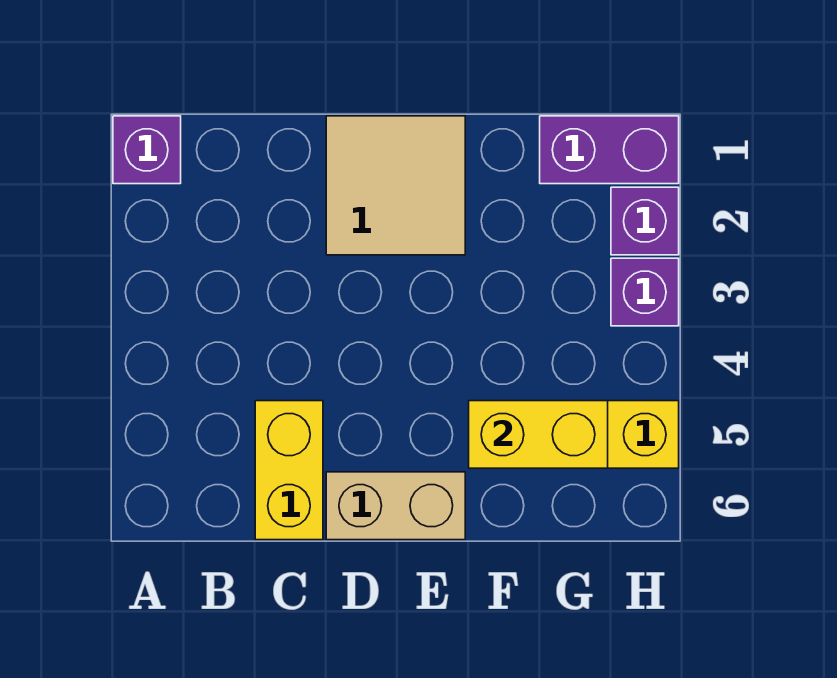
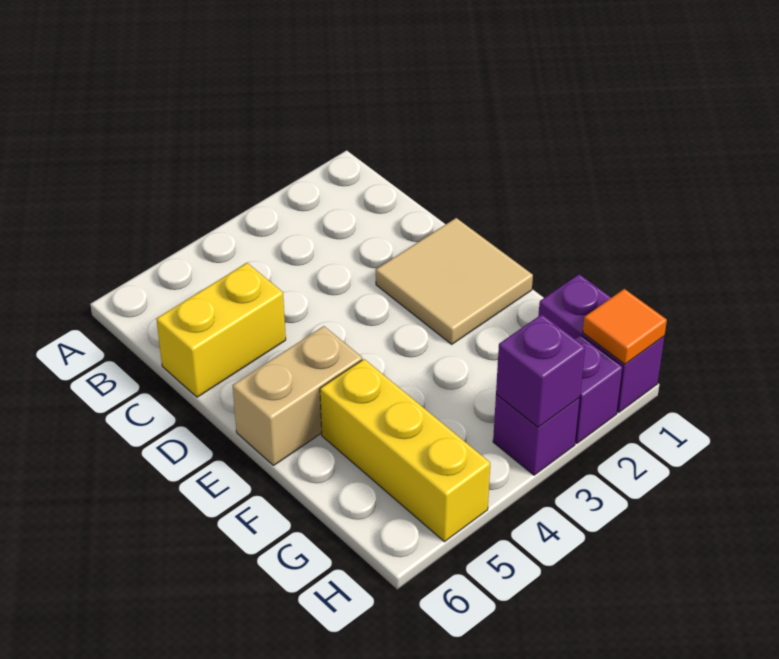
purple brick A1 level 1 -> purple brick H3 level 2
tan brick D6:E6 level 1 -> tan brick E5:E6 level 1
yellow brick F5:G5 level 2 -> none
none -> orange tile H1 level 2

